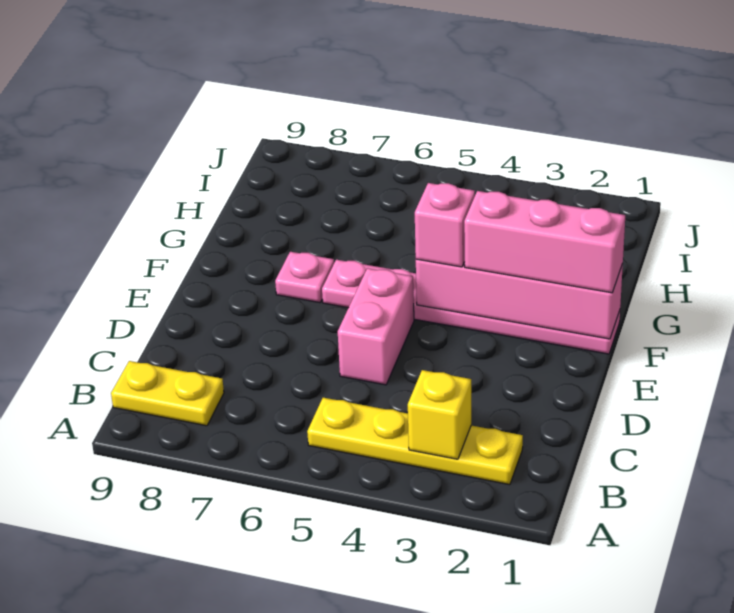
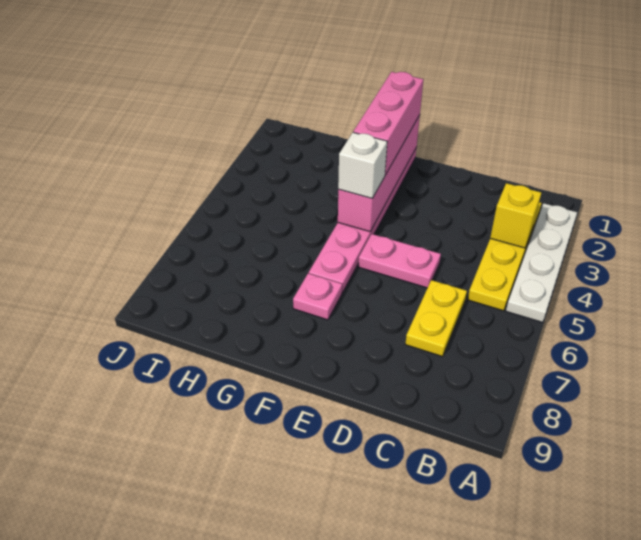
none -> white plate A2:A5 level 1
yellow plate B8:B9 level 1 -> yellow plate C6:C7 level 1
pink brick D5:E5 level 1 -> pink plate D5:E5 level 1
pink brick F4 level 3 -> white brick F4 level 3

